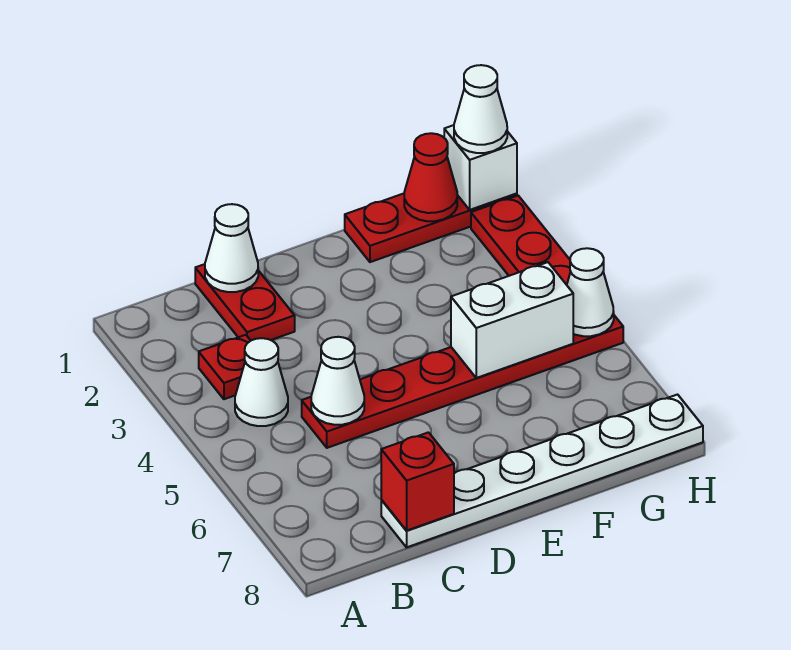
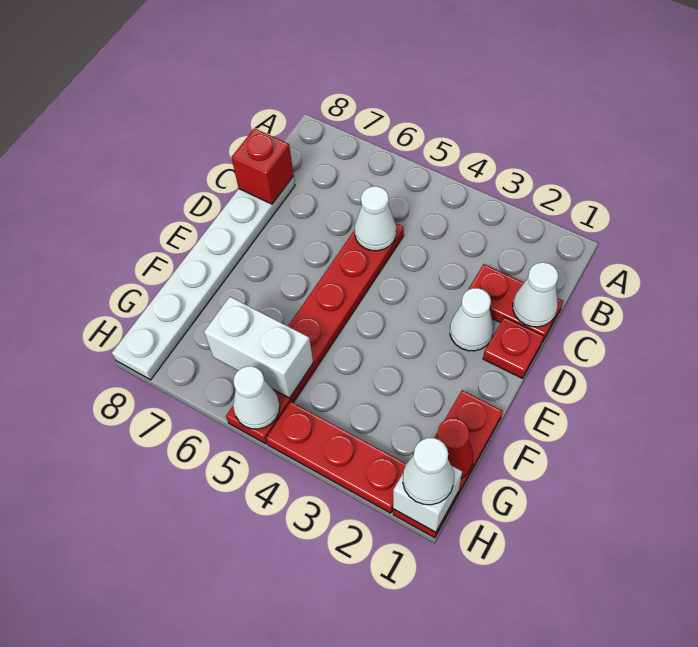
red plate B3 level 1 -> red plate D1 level 1
white cone B4 level 1 -> white cone D2 level 1
white brick F5:G5 level 2 -> white brick G5:G6 level 2

